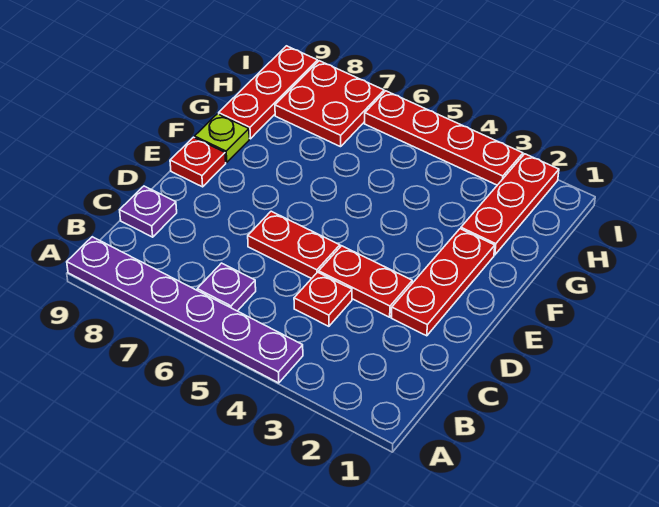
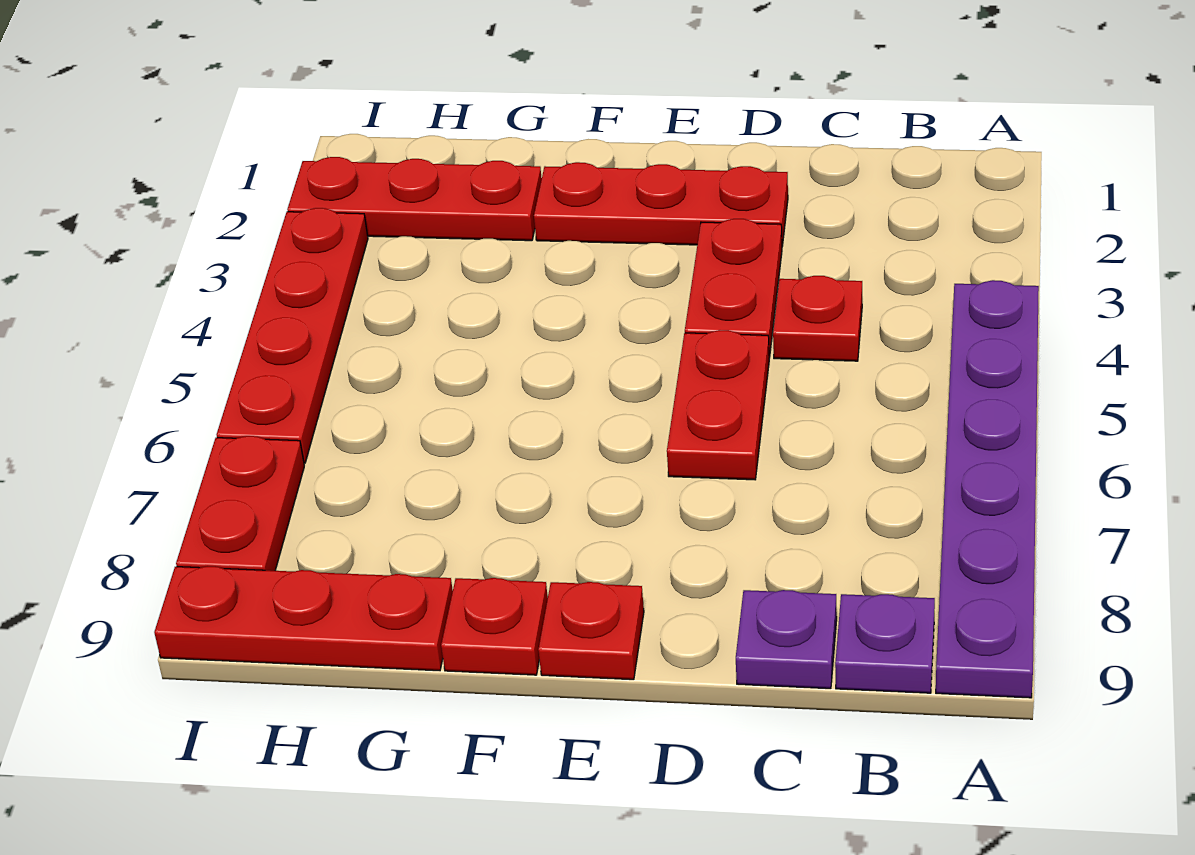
purple plate B6 level 1 -> purple plate B9 level 1
lime plate F9 level 1 -> red plate F9 level 1
red plate H7:I8 level 1 -> red plate I7:I8 level 1

